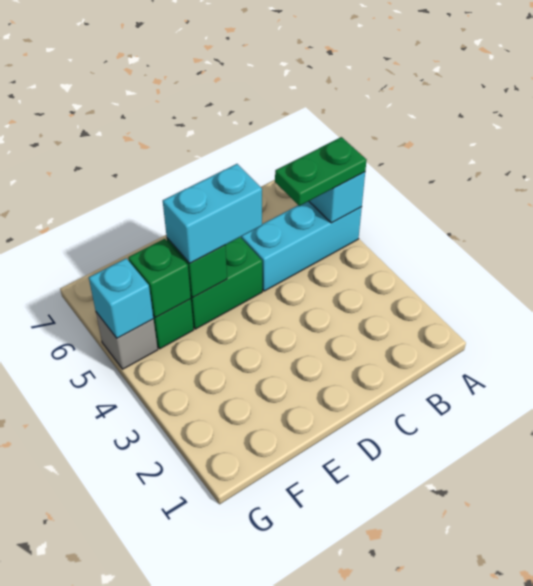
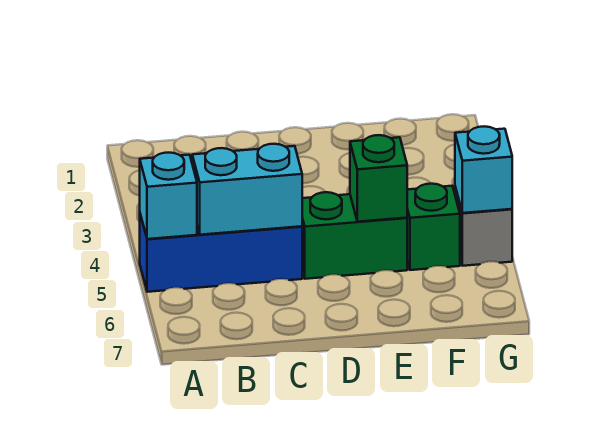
cyan brick A5:C5 level 1 -> blue brick A5:C5 level 1
green plate A5:B5 level 3 -> none
cyan brick D5:E5 level 3 -> cyan brick B5:C5 level 2
green brick F5 level 2 -> none

